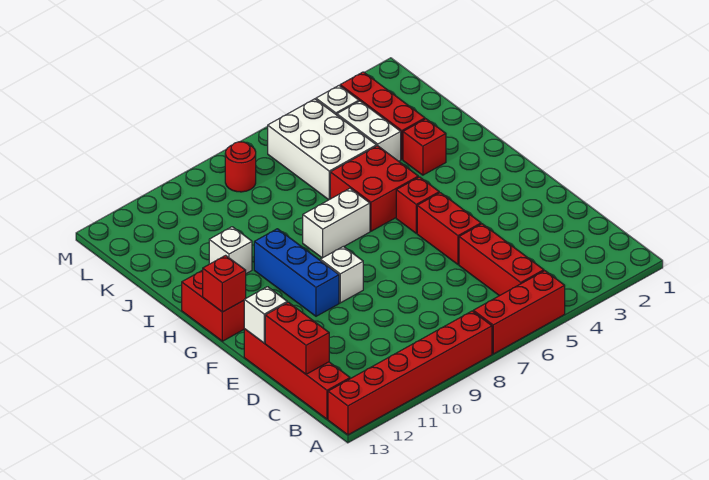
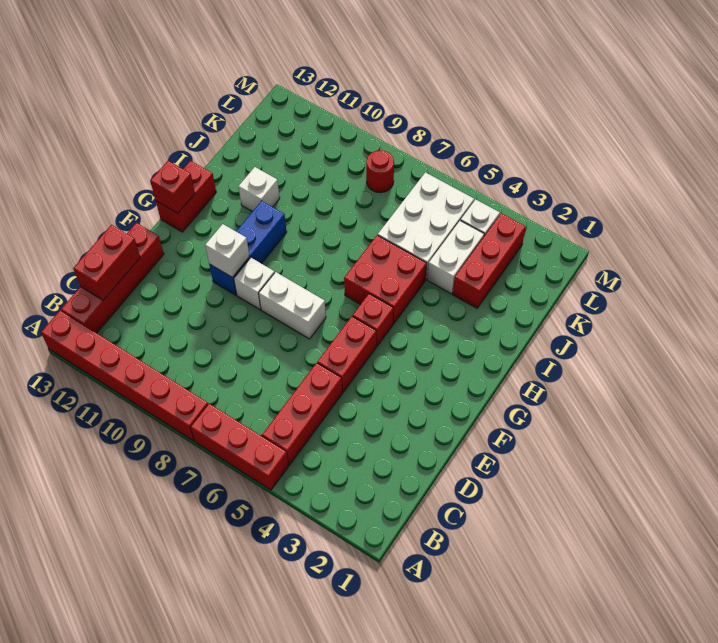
white brick E13 level 2 -> white brick F10 level 2
white brick H7:H8 level 1 -> white brick F7:F8 level 1
red brick I3 level 1 -> none

